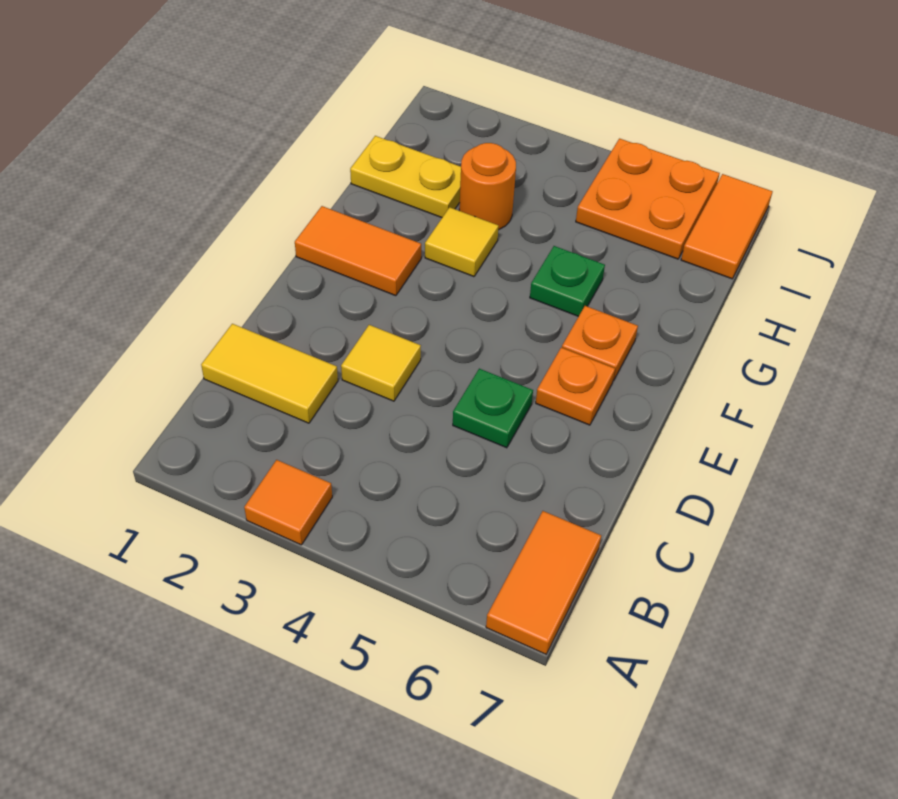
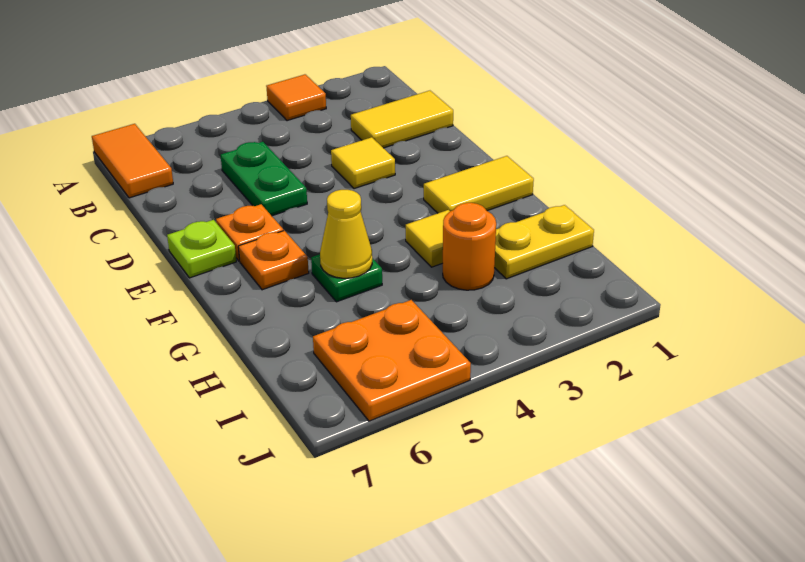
green plate D5 level 1 -> green plate C5:D5 level 1
none -> lime plate E7 level 1
orange tile F1:F2 level 1 -> yellow tile F1:F2 level 1
none -> yellow cone G5 level 2
orange tile I7:J7 level 1 -> none

